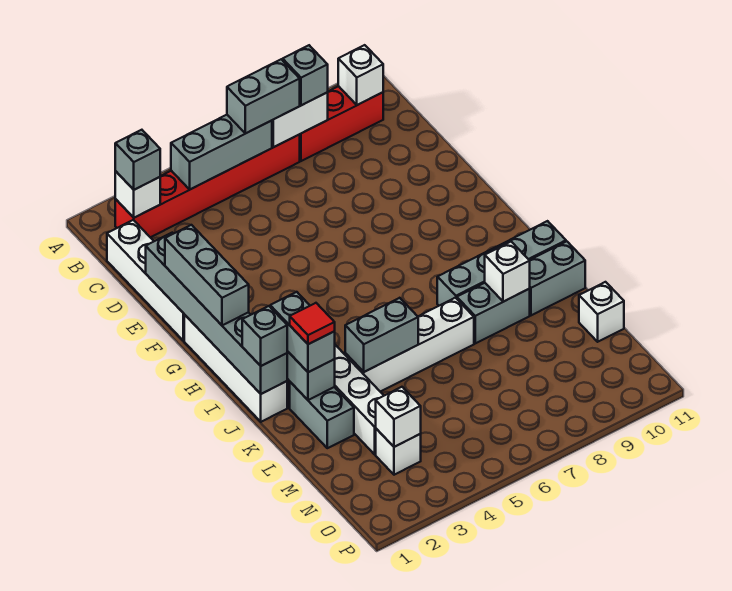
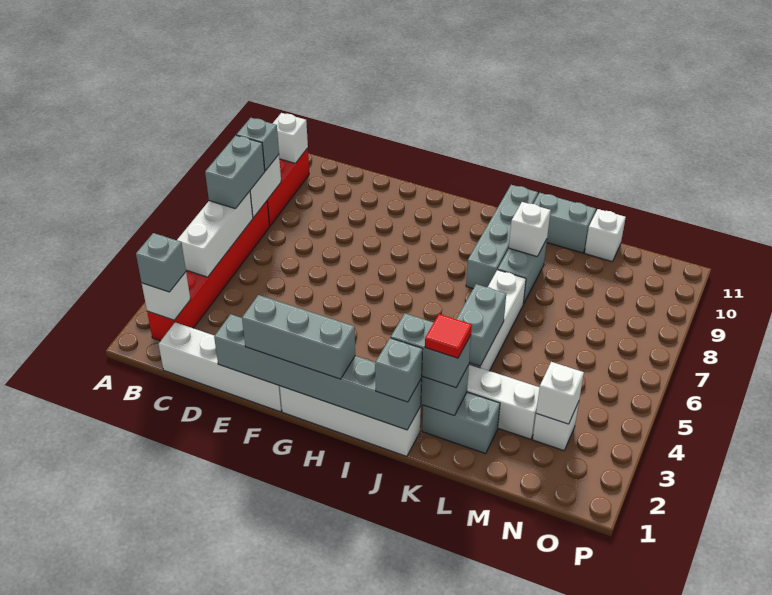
grey brick B4:B6 level 2 -> white brick B4:B6 level 2
grey brick K10:K11 level 1 -> grey brick K11:L11 level 1

